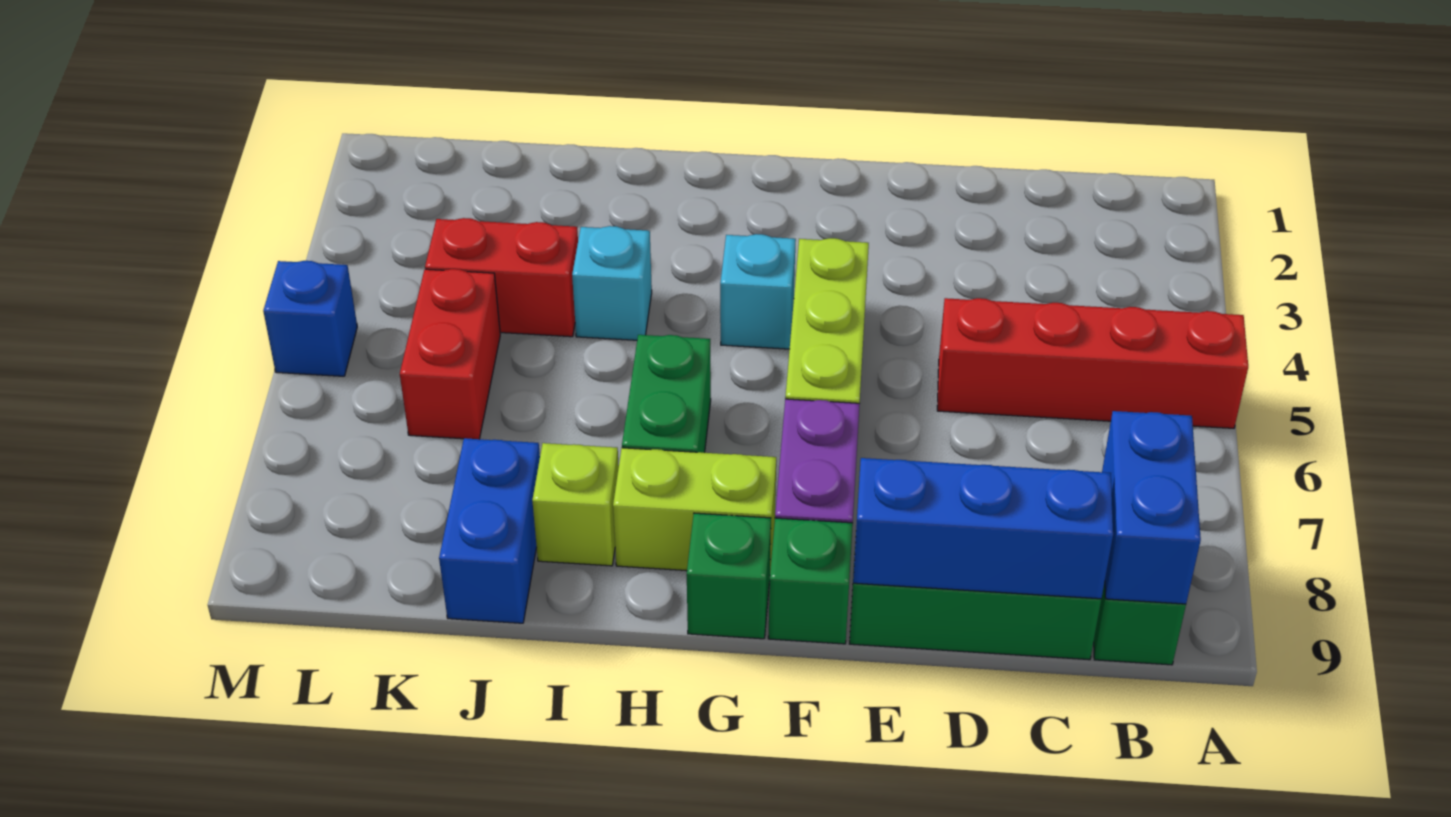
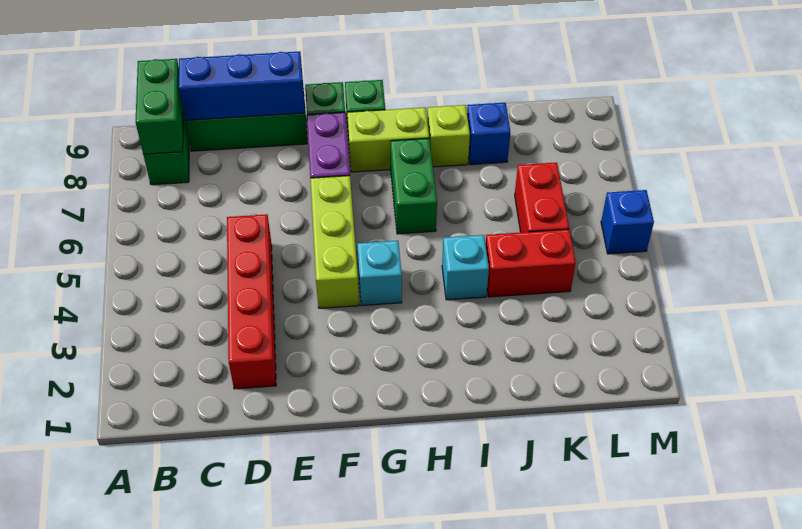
red brick A5:D5 level 1 -> red brick D2:D5 level 1
blue brick B8:B9 level 2 -> green brick B8:B9 level 2
blue brick J8:J9 level 1 -> blue brick J8 level 1

